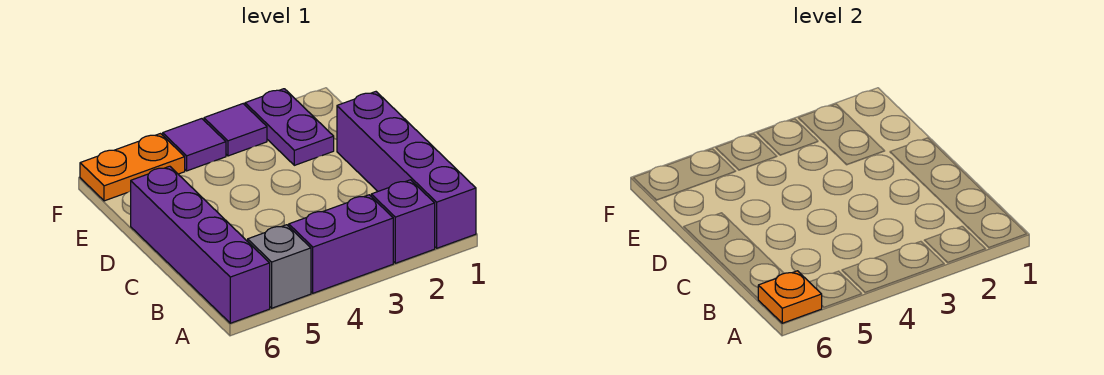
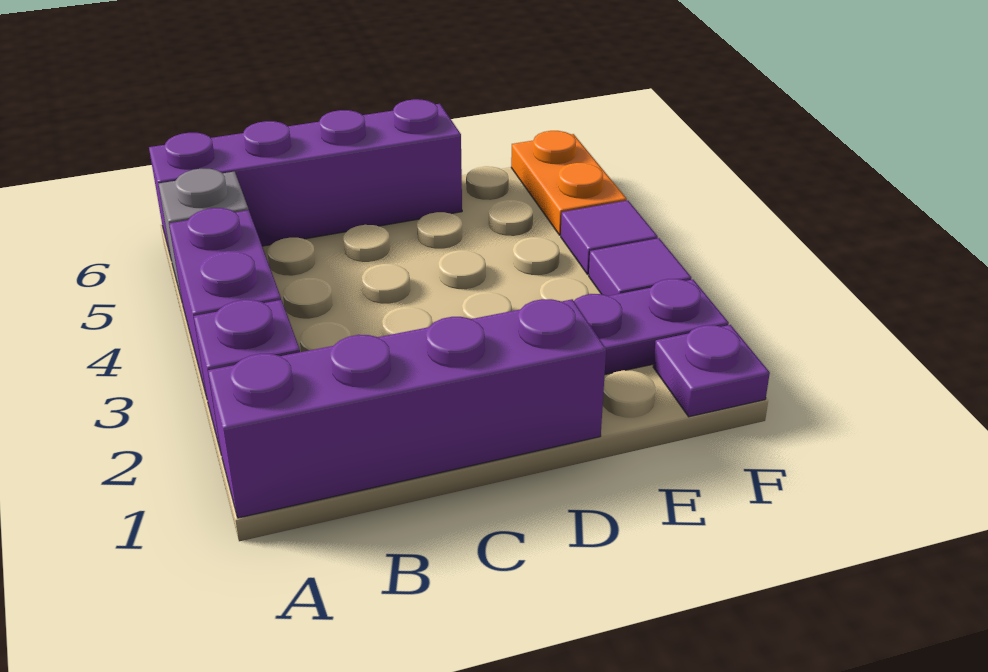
orange plate A6 level 2 -> none
none -> purple plate F1 level 1

